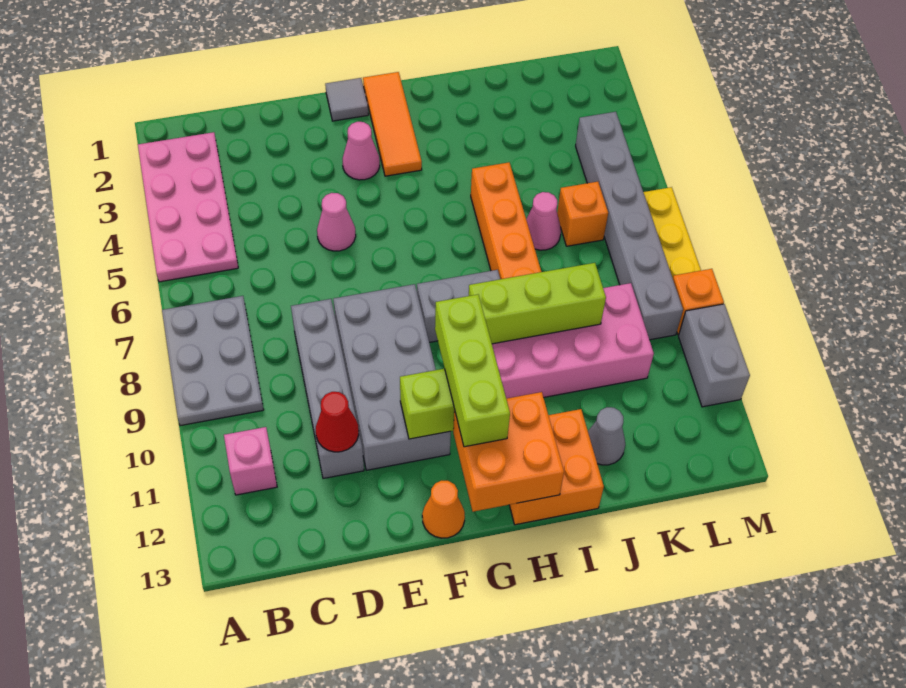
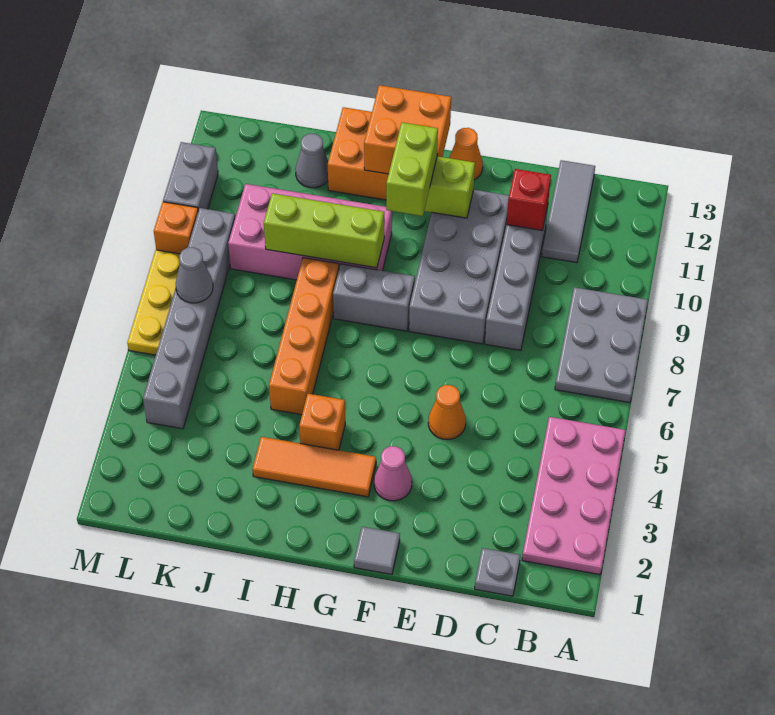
pink brick B11 level 1 -> none
none -> grey plate C1 level 1
none -> grey tile C11:C13 level 1
red cone D11 level 2 -> red brick D11 level 2
pink cone E5 level 1 -> orange cone E5 level 1
orange tile G1:G3 level 1 -> orange tile G3:I3 level 1
lime brick G10:G12 level 3 -> lime brick G10:G11 level 3
pink cone J6 level 1 -> none
orange brick K6 level 1 -> orange brick H4 level 1
none -> grey cone L7 level 2

